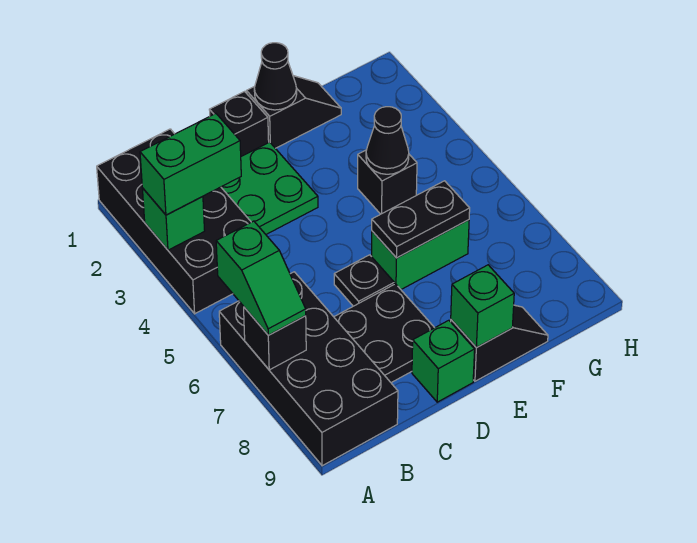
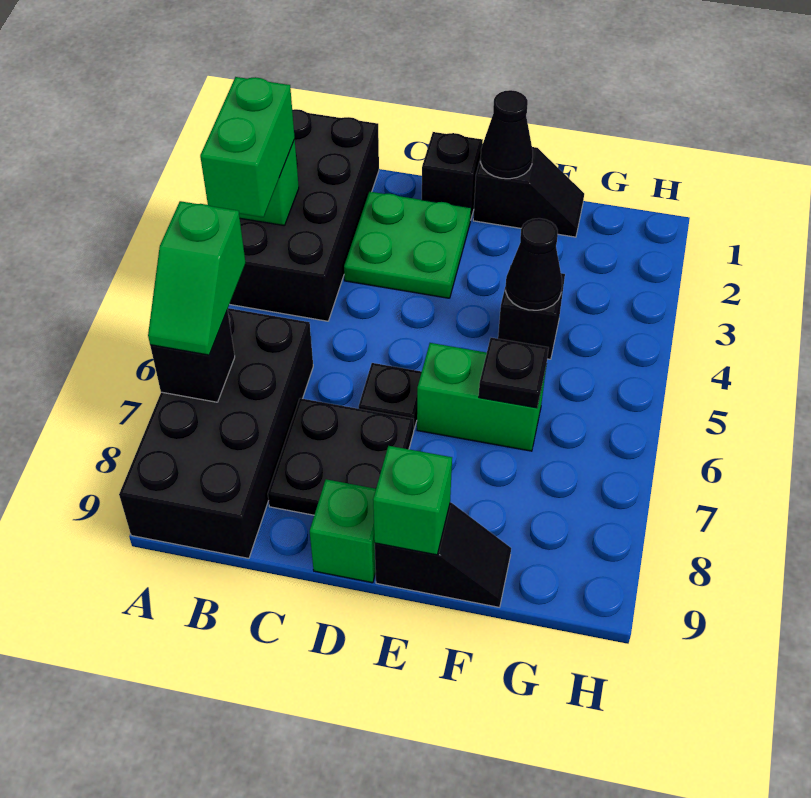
green brick A3:B3 level 3 -> green brick A3:A4 level 3
black plate E6:F6 level 2 -> black plate F6 level 2

